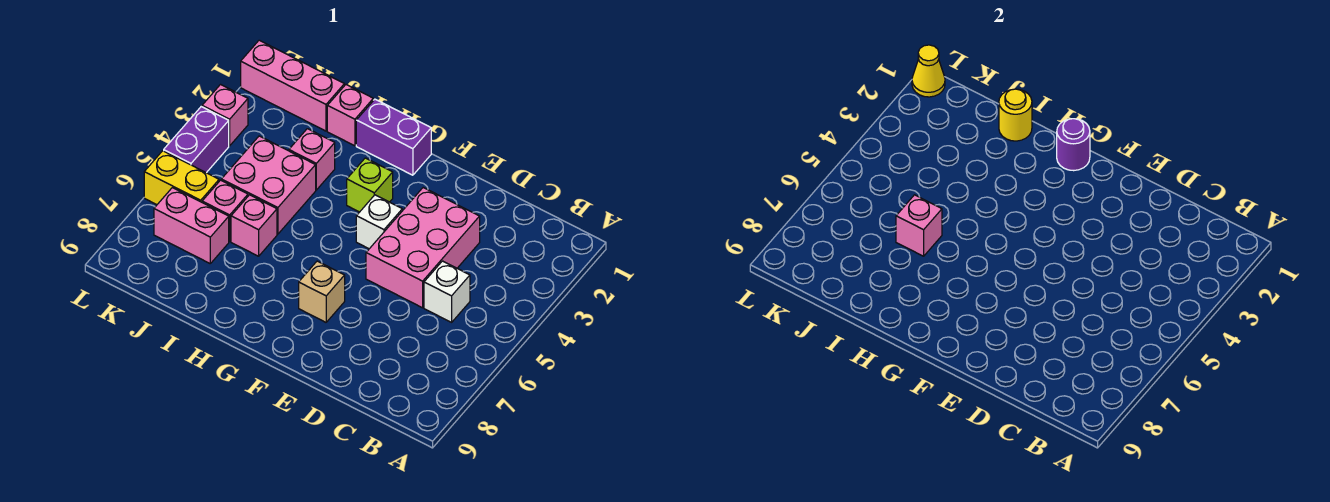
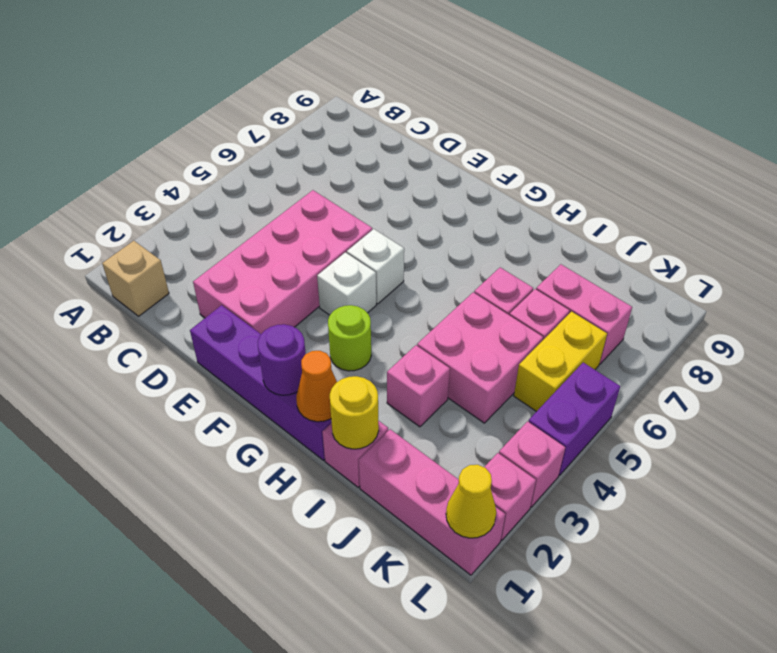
white brick C5 level 1 -> white brick F5 level 1
pink brick D3:E5 level 1 -> pink brick D2:E5 level 1
tan brick F7 level 1 -> tan brick B1 level 1
purple brick G1:H1 level 1 -> purple brick E1:H1 level 1
lime brick G3 level 1 -> lime round brick G3 level 1
none -> orange cone H1 level 2
pink brick I6 level 2 -> pink brick L2 level 1
yellow brick K6:L6 level 1 -> yellow brick K5:K6 level 1

